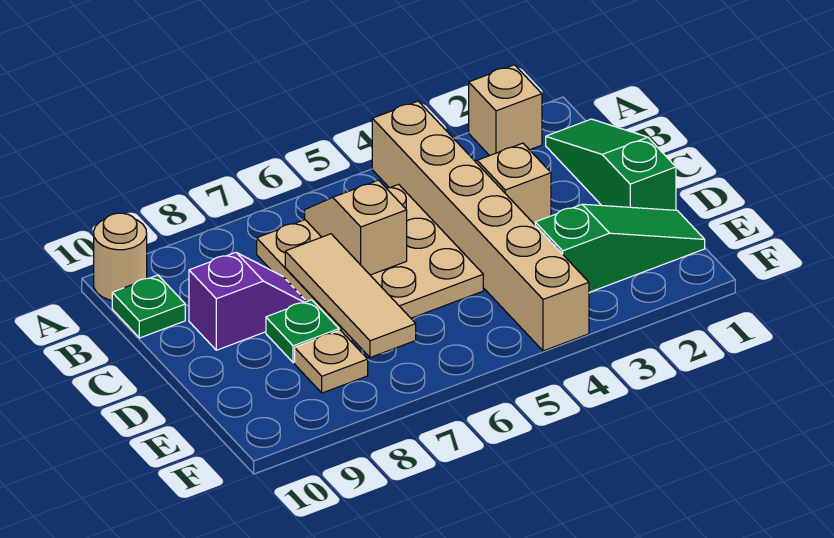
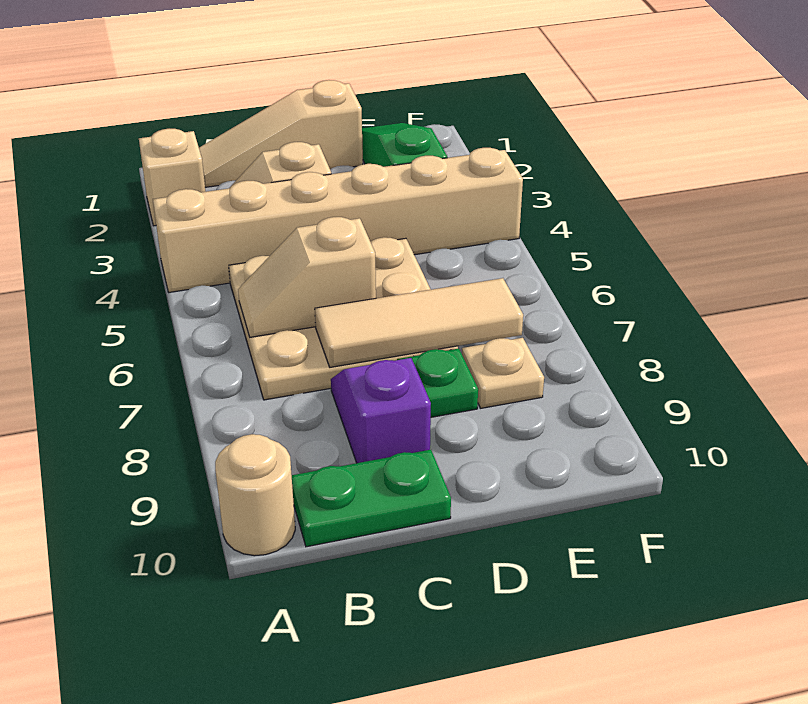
green slope B1:D1 level 1 top D -> tan slope B1:D1 level 1 top D
green plate B10 level 1 -> green plate B10:C10 level 1

